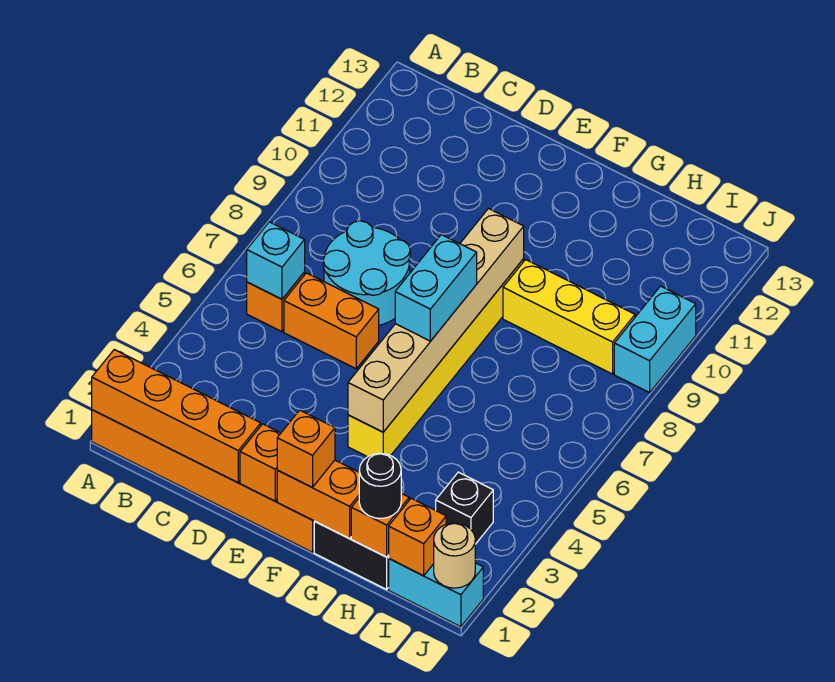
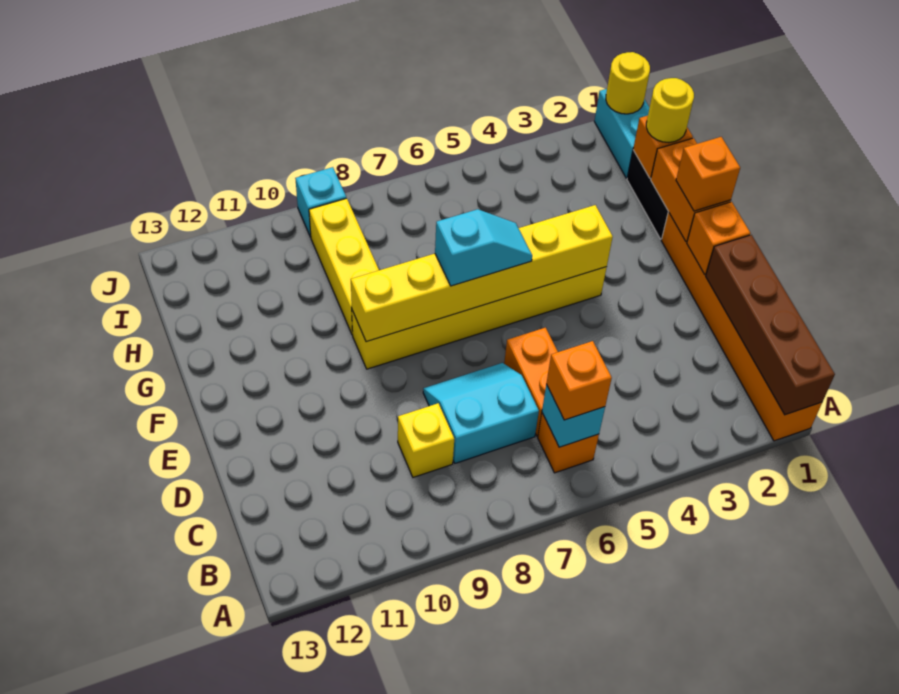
orange brick A1:D1 level 2 -> brown brick A1:D1 level 2
cyan round brick C7:D8 level 1 -> cyan slope C7:D8 level 1 top C
none -> yellow brick C9 level 1
tan brick F4:F9 level 2 -> yellow brick F4:F9 level 2
cyan brick F6:F7 level 3 -> cyan slope F6:F7 level 3 top 7
black round brick H1 level 3 -> yellow round brick H1 level 3
orange brick I1 level 2 -> orange brick B6 level 3
black brick I3 level 1 -> none
tan round brick J1 level 2 -> yellow round brick J1 level 2
cyan brick J9:J10 level 1 -> cyan brick J9 level 1

